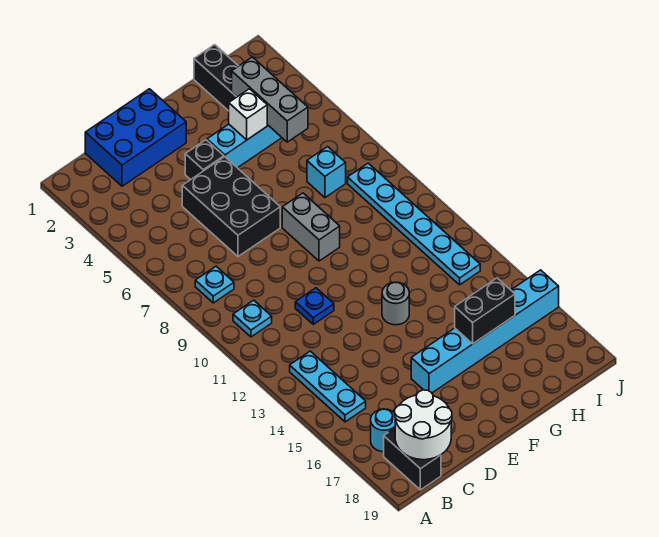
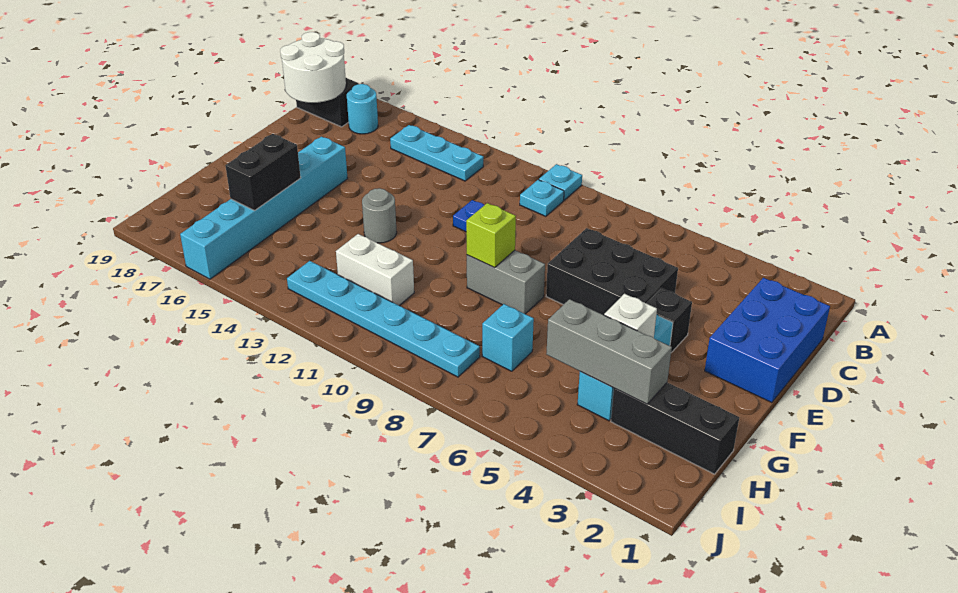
cyan plate B8 level 1 -> cyan plate A10 level 1
none -> lime brick F9 level 2
none -> white brick H11:H12 level 1

